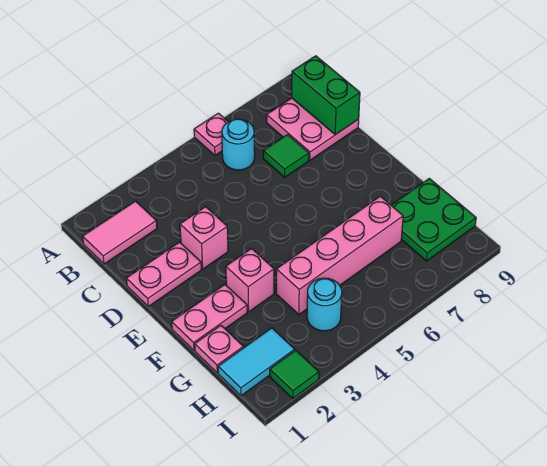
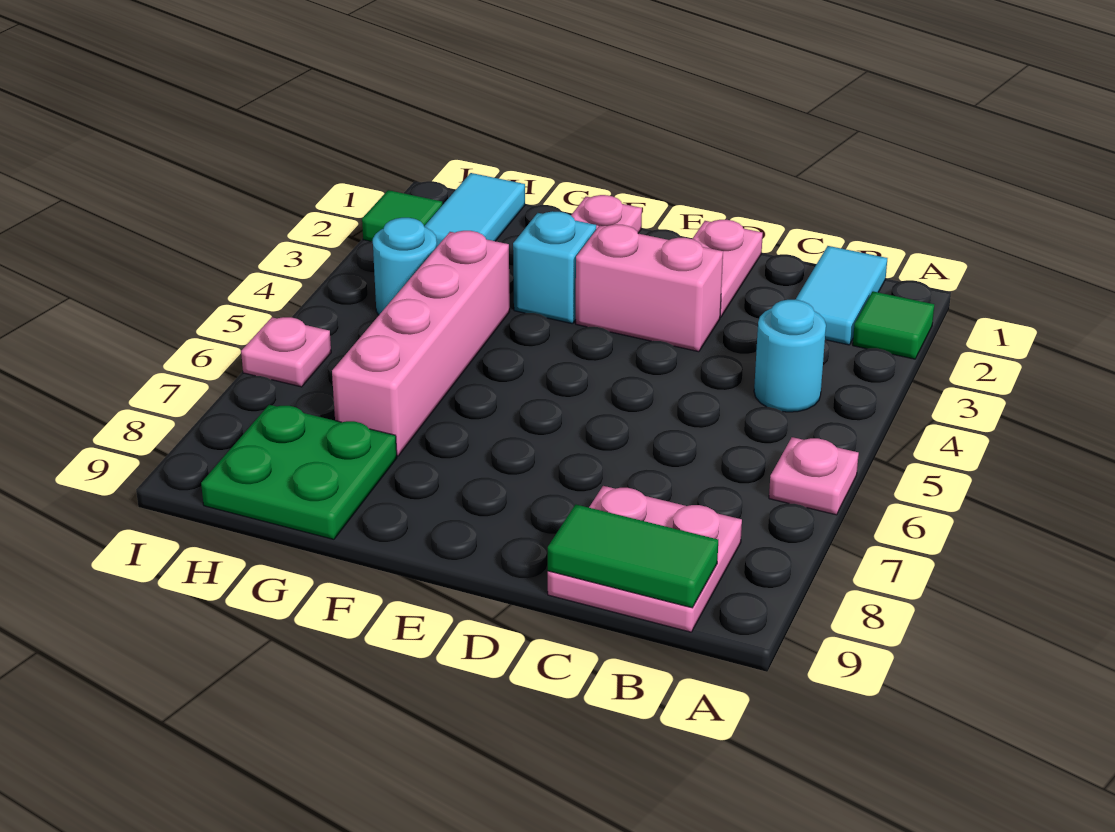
pink tile B1:B2 level 1 -> cyan tile B1:B2 level 1
cyan round brick B6 level 1 -> cyan round brick B4 level 1
green brick B9:C9 level 2 -> green tile B9:C9 level 2
green tile C7 level 1 -> green tile A2 level 1
pink brick D3 level 1 -> pink brick D3:E3 level 1
pink brick F3 level 1 -> cyan brick F3 level 1
pink plate G1 level 1 -> pink plate I6 level 1

